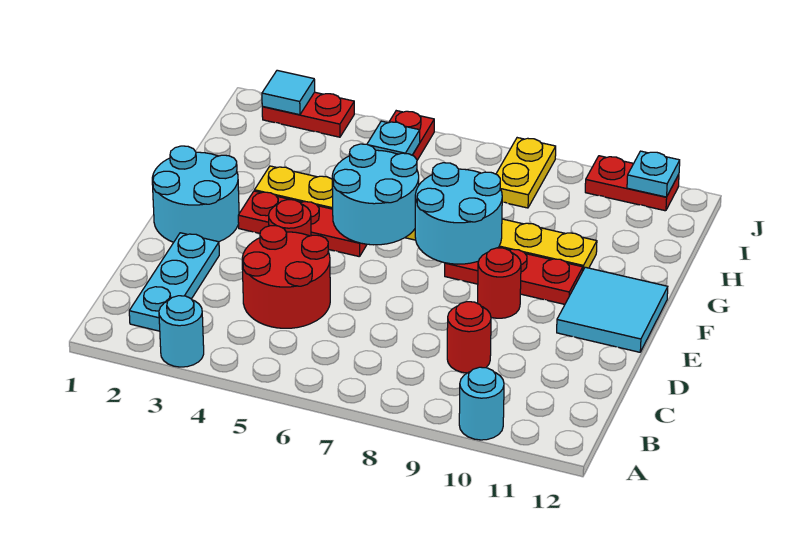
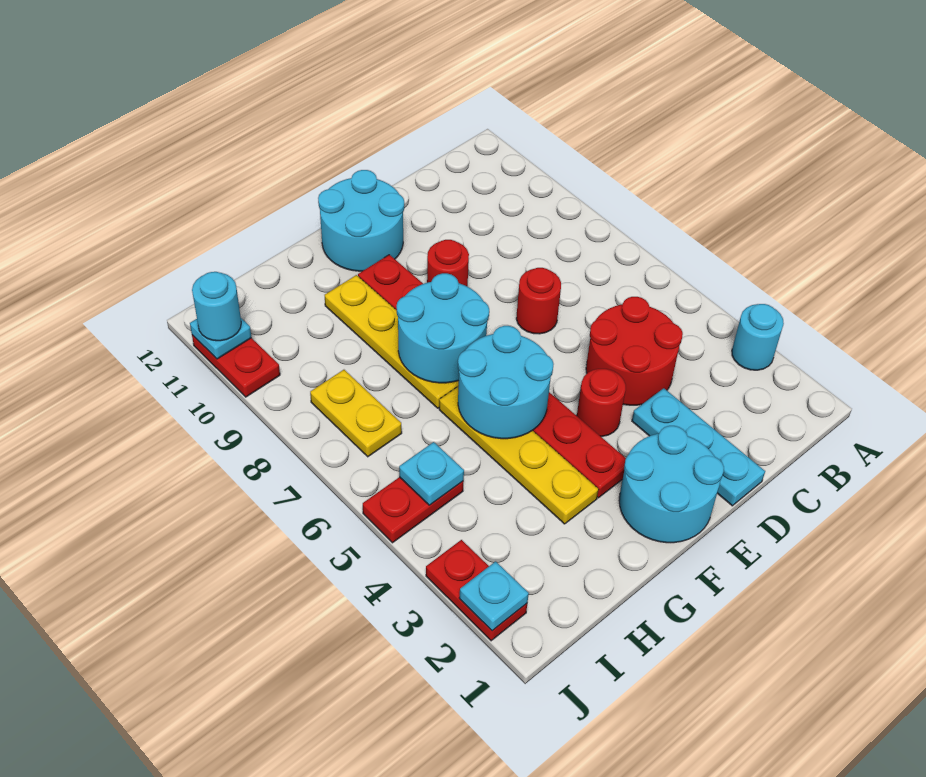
cyan round brick A10 level 1 -> cyan round brick J11 level 3
cyan plate B2:D2 level 1 -> cyan plate D1:D3 level 1
red round brick C9 level 1 -> red round brick D7 level 1
cyan tile E11:F12 level 1 -> cyan round brick E11:F12 level 1
yellow plate I8:J8 level 1 -> yellow plate I7:I8 level 1
cyan tile J2 level 2 -> cyan plate J2 level 2

